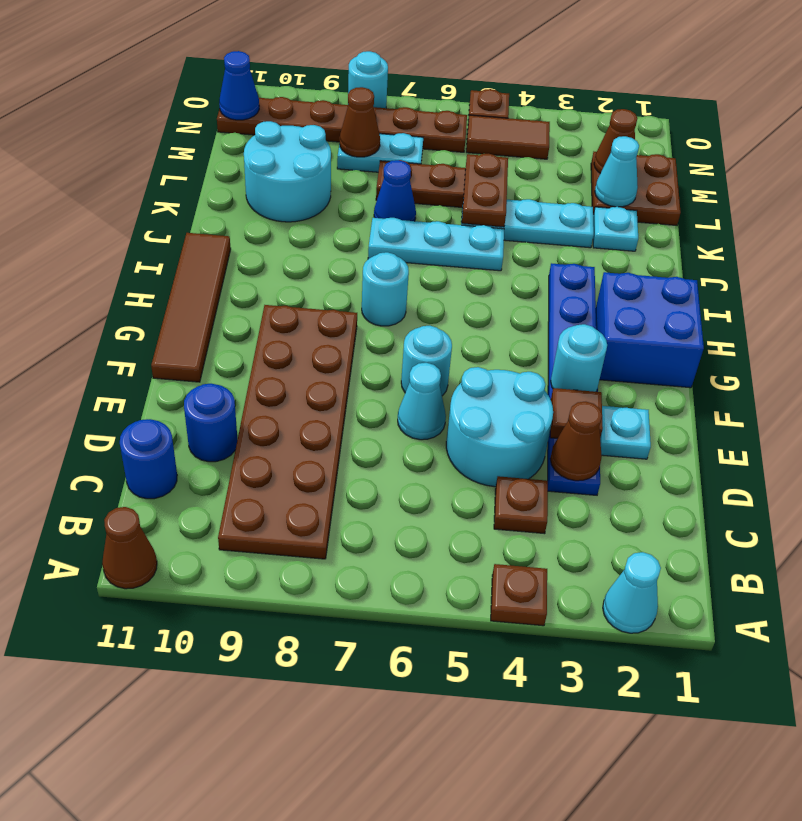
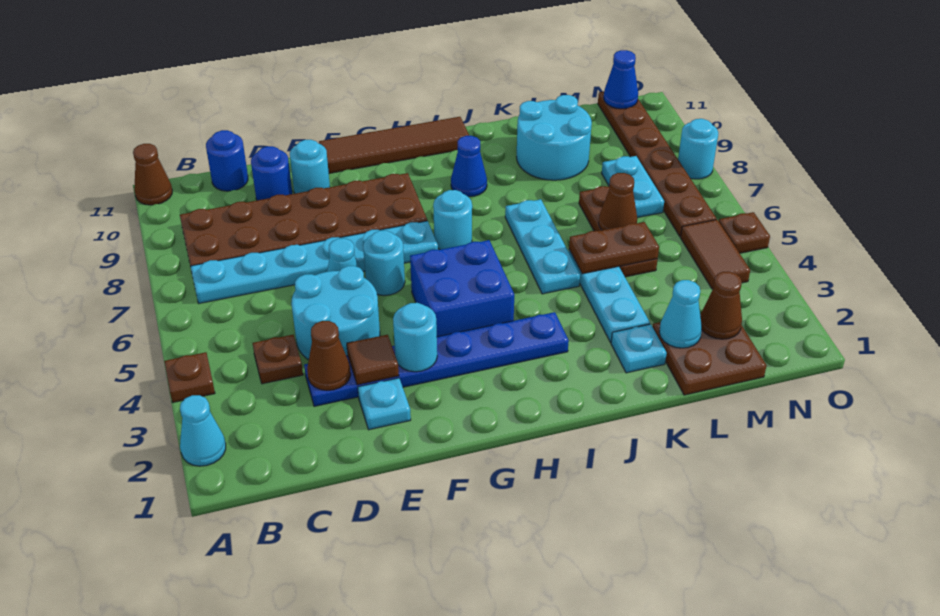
none -> cyan plate B7:G7 level 1
none -> cyan round brick E10 level 1
blue brick G1:H2 level 1 -> blue brick G4:H5 level 1
blue cone K7 level 1 -> blue cone I9 level 1
brown cone M8 level 2 -> brown cone L6 level 2

